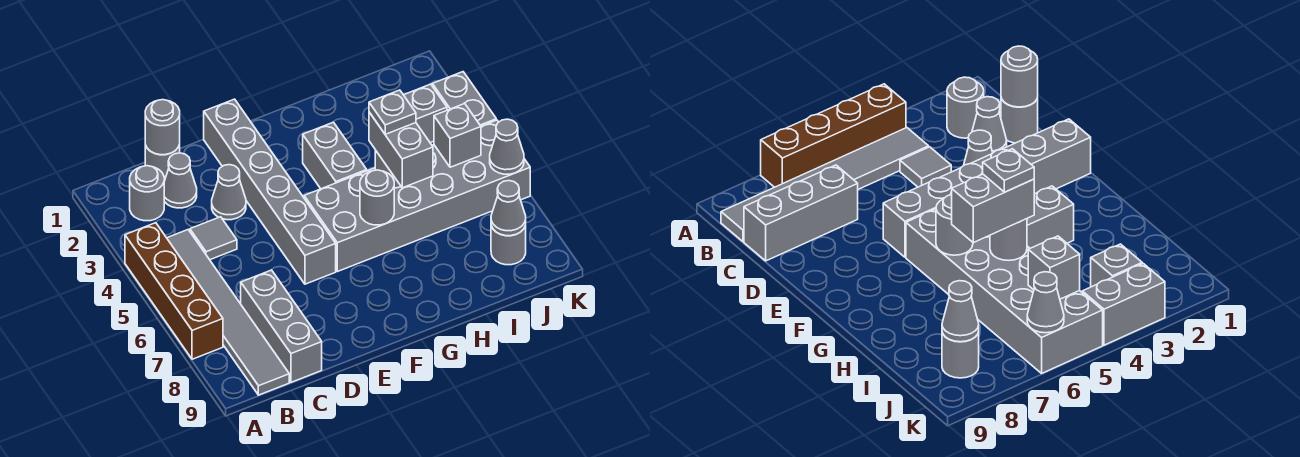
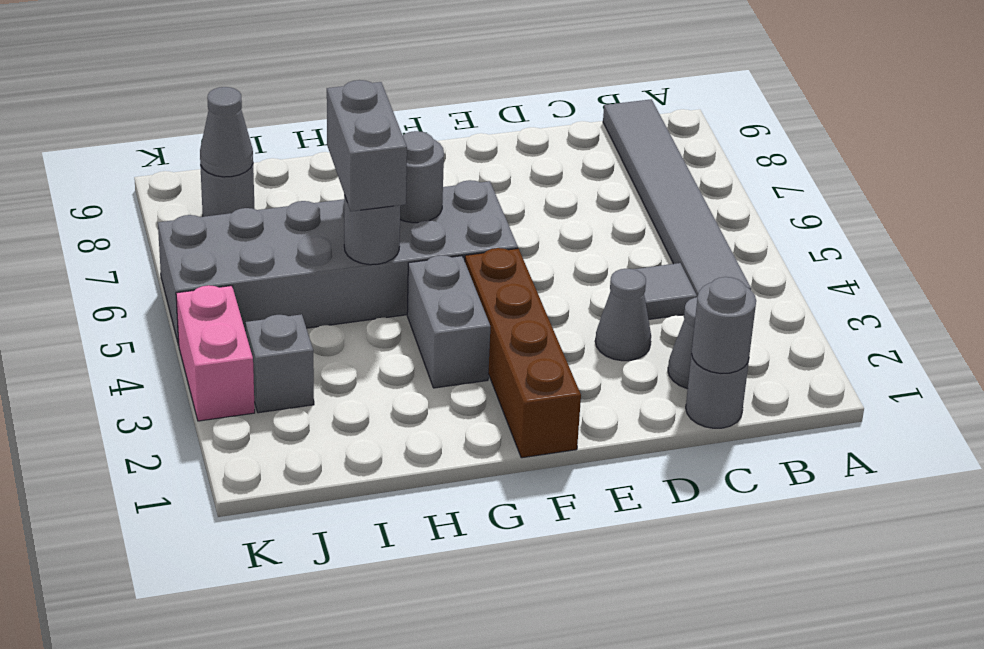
brown brick A4:A7 level 1 -> brown brick F1:F4 level 1
grey round brick B2 level 1 -> none
grey brick C7:C9 level 1 -> none
grey brick E1:E6 level 1 -> none
grey plate H5 level 4 -> none
grey brick J5 level 2 -> none
grey brick K3:K4 level 1 -> pink brick K3:K4 level 1
grey cone K6 level 2 -> none

